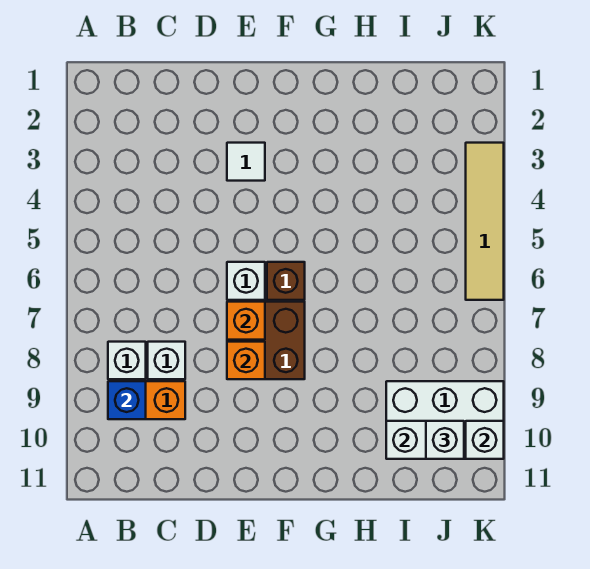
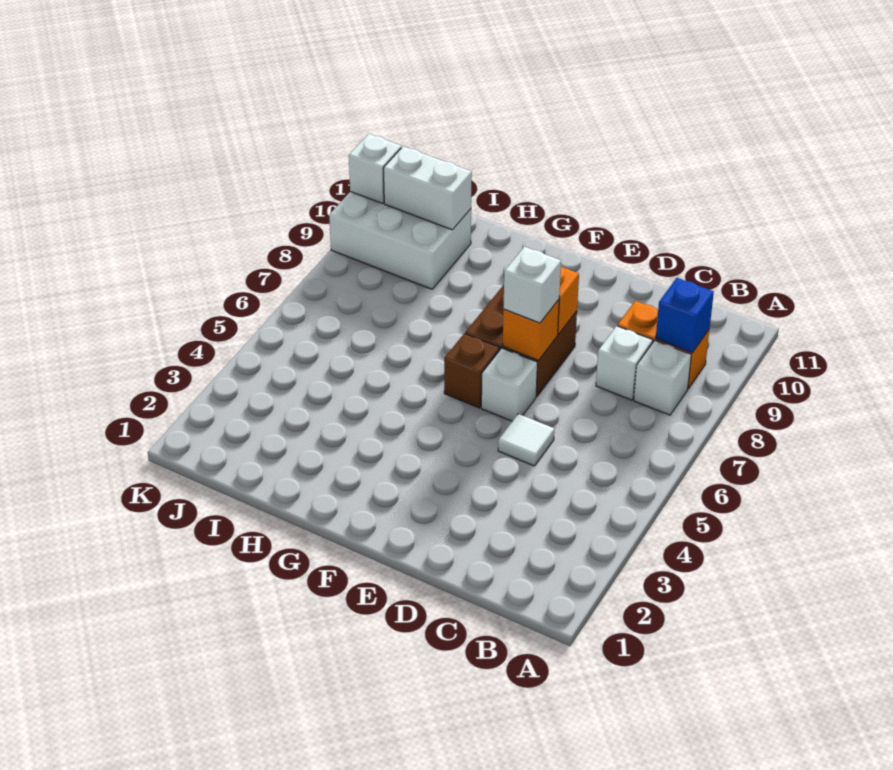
white tile E3 level 1 -> white tile D5 level 1
white brick J10 level 3 -> white brick E7 level 3
tan tile K3:K6 level 1 -> none

